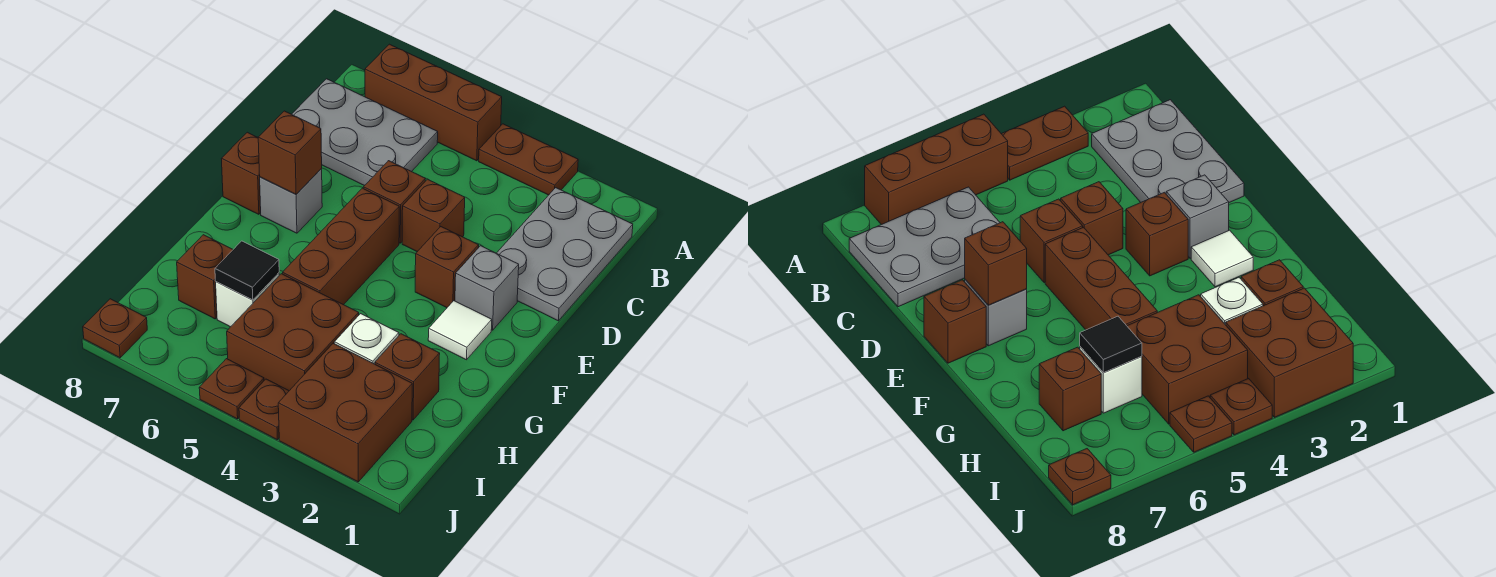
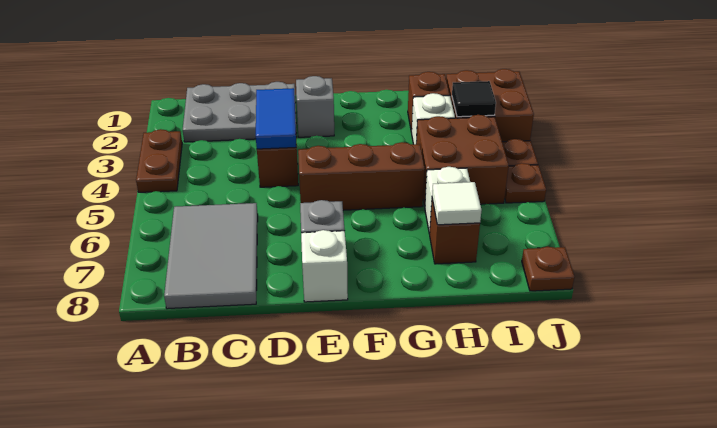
brown brick A5:A7 level 1 -> none
grey plate B6:C8 level 1 -> grey tile B6:C8 level 1
none -> blue tile D3:D4 level 2
brown brick D5 level 1 -> none
brown brick E3 level 1 -> none
brown brick E7 level 2 -> none
brown brick E8 level 1 -> white brick E8 level 1
white tile F2 level 1 -> white tile H7 level 2
black tile H6 level 2 -> black tile I3 level 2

